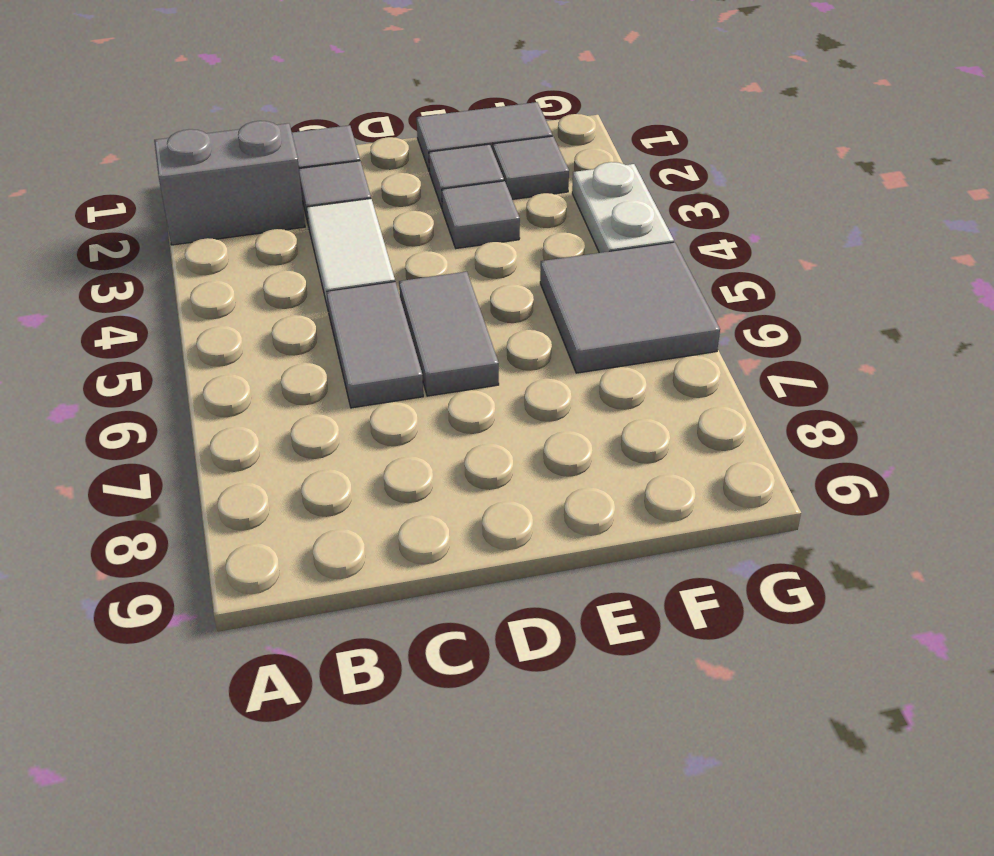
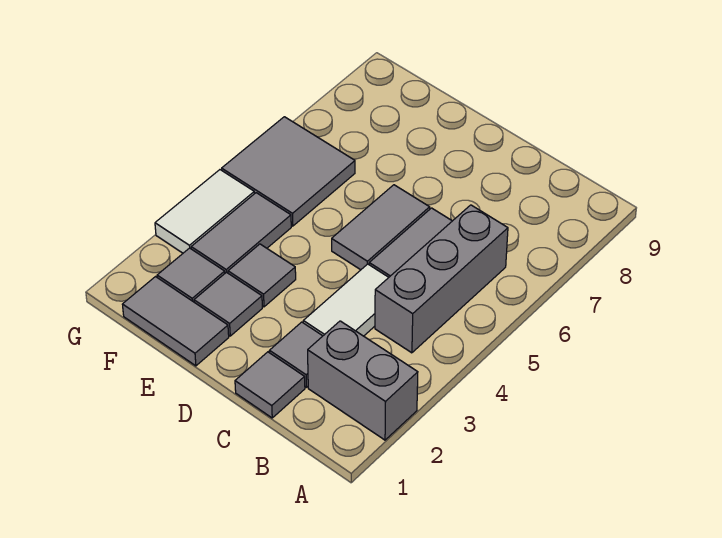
none -> grey brick B4:B6 level 1
none -> grey tile F3:F4 level 1
white plate G3:G4 level 1 -> white tile G3:G4 level 1

